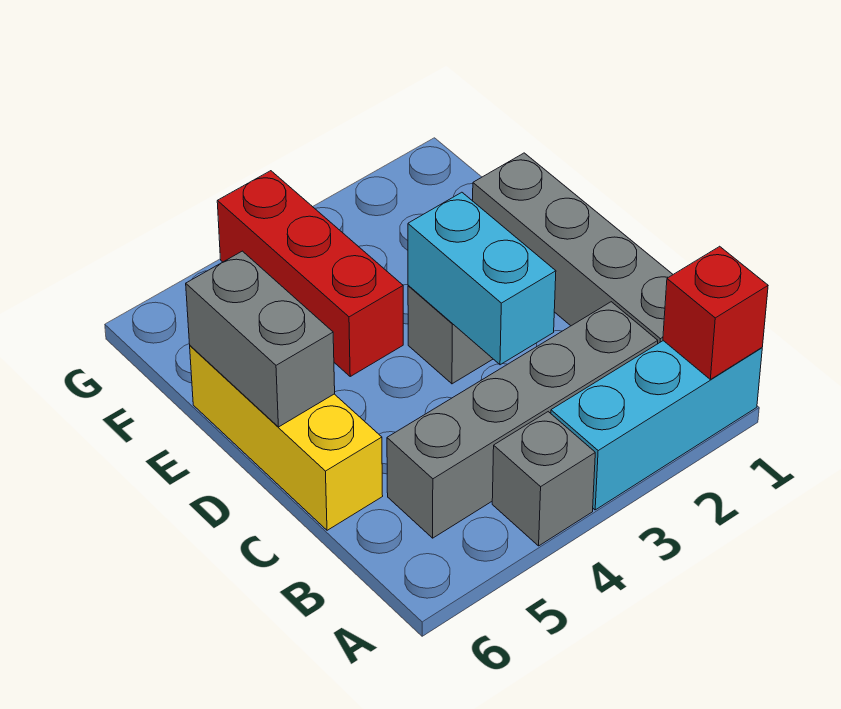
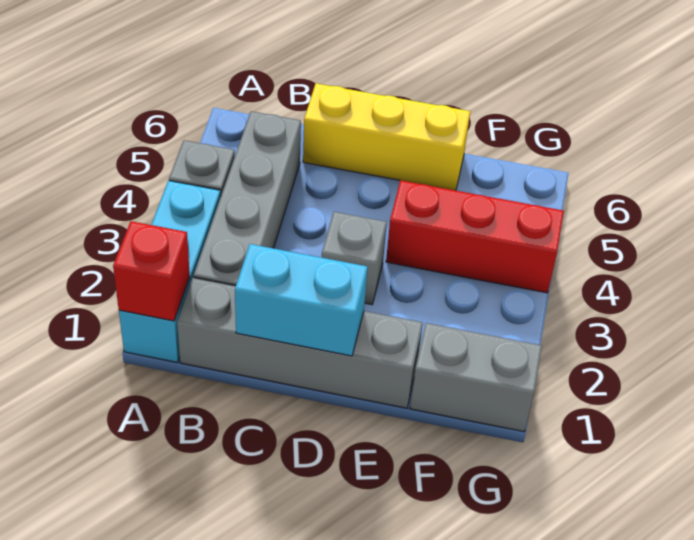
cyan brick C3:D3 level 2 -> cyan brick C1:D1 level 2
grey brick D6:E6 level 2 -> grey brick F1:G1 level 1

